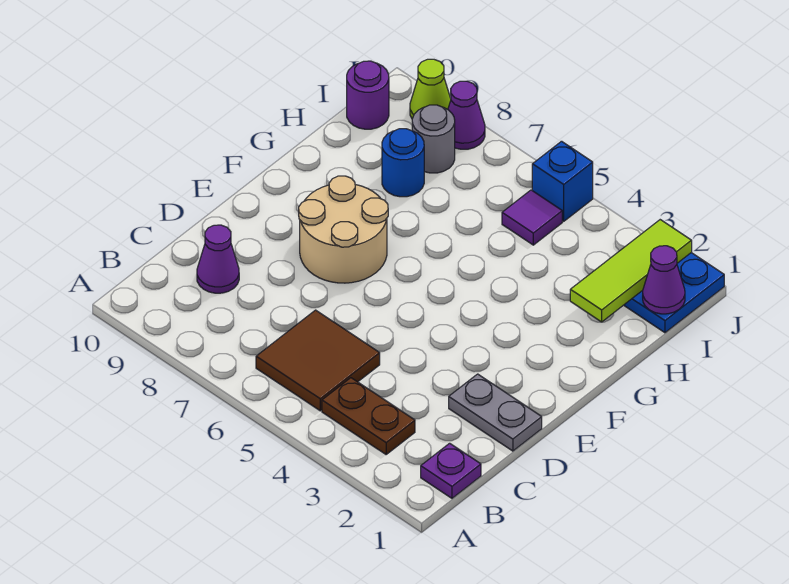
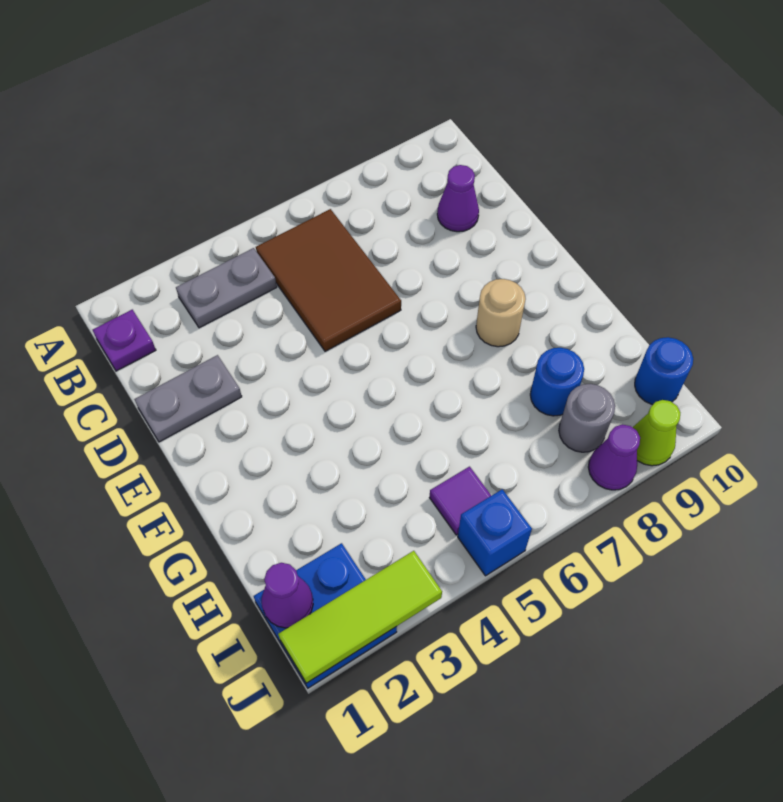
brown plate B3:B4 level 1 -> grey plate B3:B4 level 1
brown tile B5:C6 level 1 -> brown tile B5:D6 level 1
tan round brick E7:F8 level 1 -> tan round brick F8 level 1
lime tile H2:J2 level 2 -> lime tile J1:J3 level 2
purple round brick I10 level 1 -> blue round brick I10 level 1

